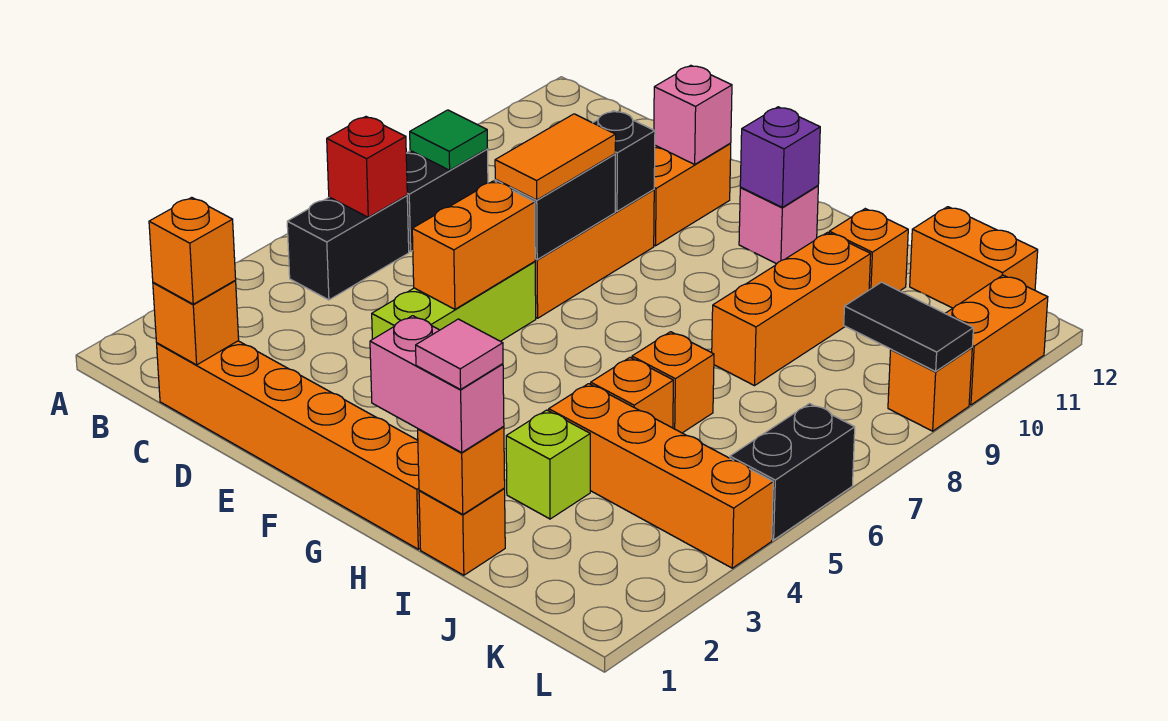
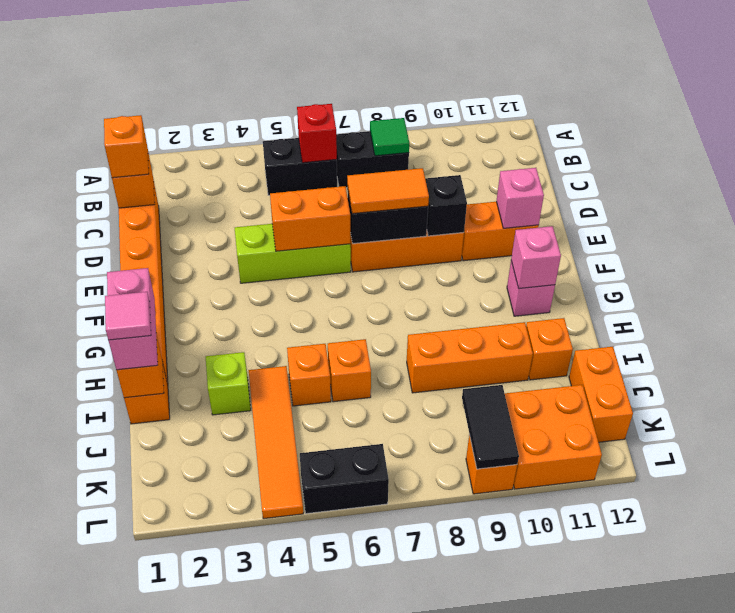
purple brick G11 level 2 -> pink brick G11 level 2
orange brick I4:L4 level 1 -> orange tile I4:L4 level 1
orange brick L10:L11 level 1 -> orange brick K10:L11 level 1

